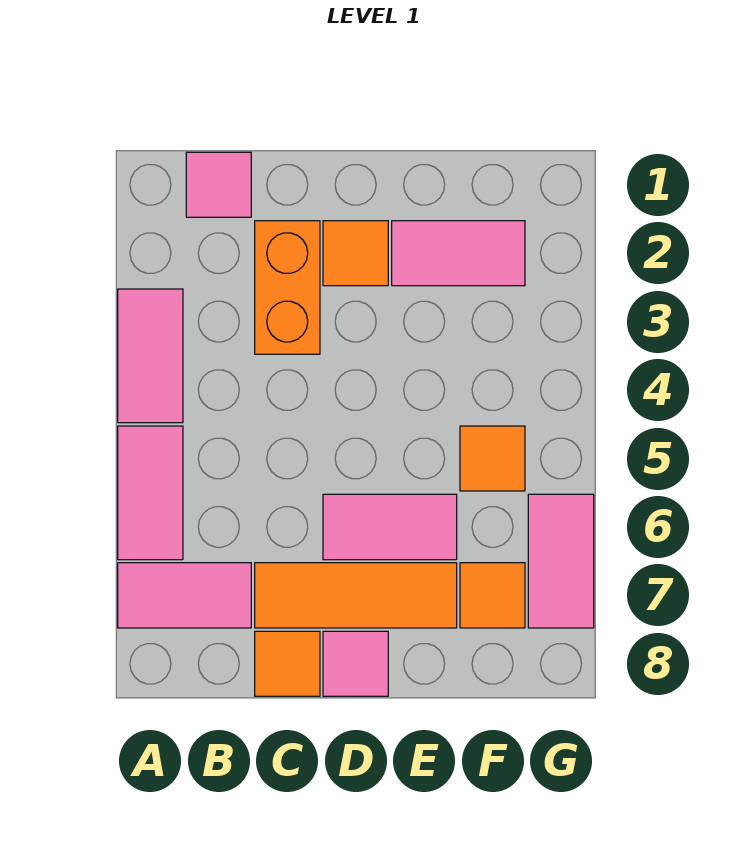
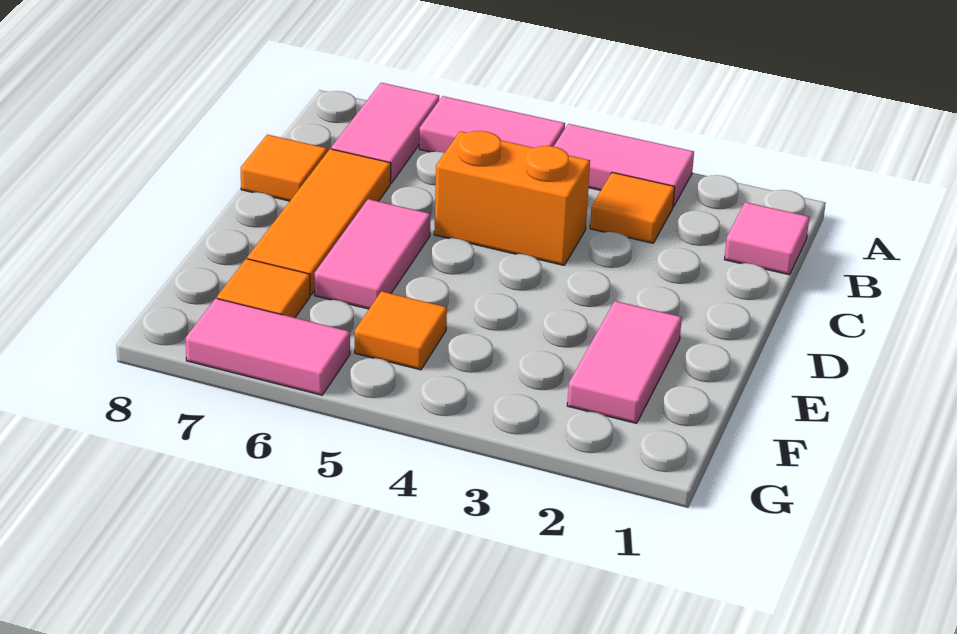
orange brick C2:C3 level 1 -> orange brick C4:C5 level 1
orange tile D2 level 1 -> orange tile B3 level 1
pink tile D8 level 1 -> none

